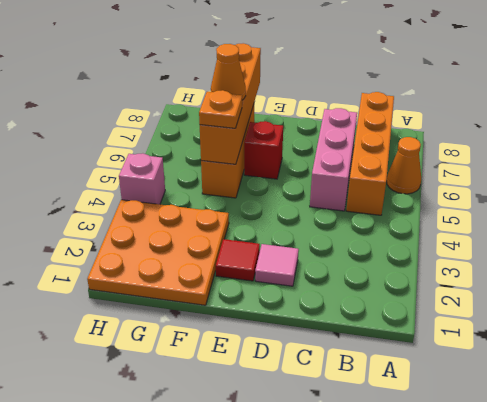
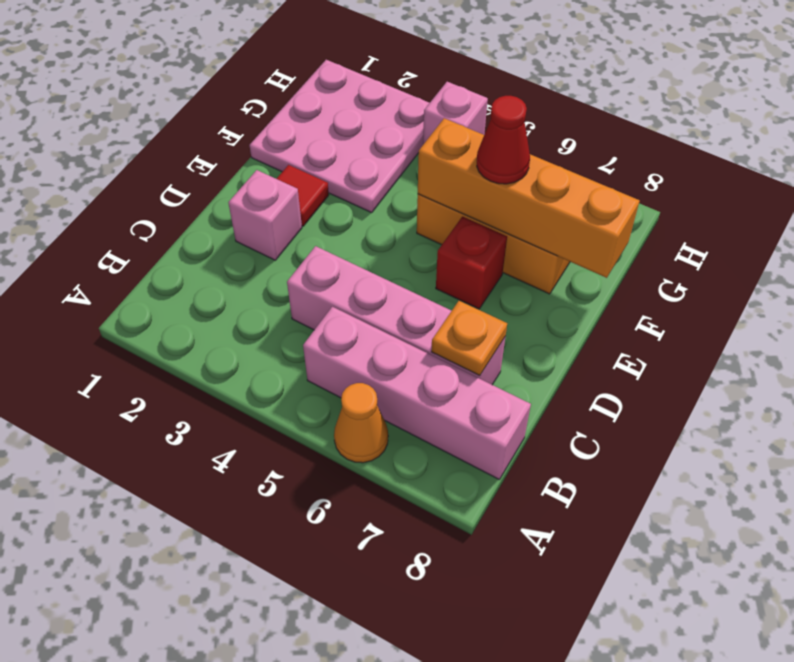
orange brick B5:B8 level 1 -> pink brick B5:B8 level 1
pink brick C5:C7 level 1 -> pink brick C4:C7 level 1
pink tile D2 level 1 -> pink brick D2 level 1
orange plate F1:H3 level 1 -> pink plate F1:H3 level 1
orange plate F5 level 3 -> orange plate C7 level 2
orange cone F6 level 3 -> red cone F6 level 3

